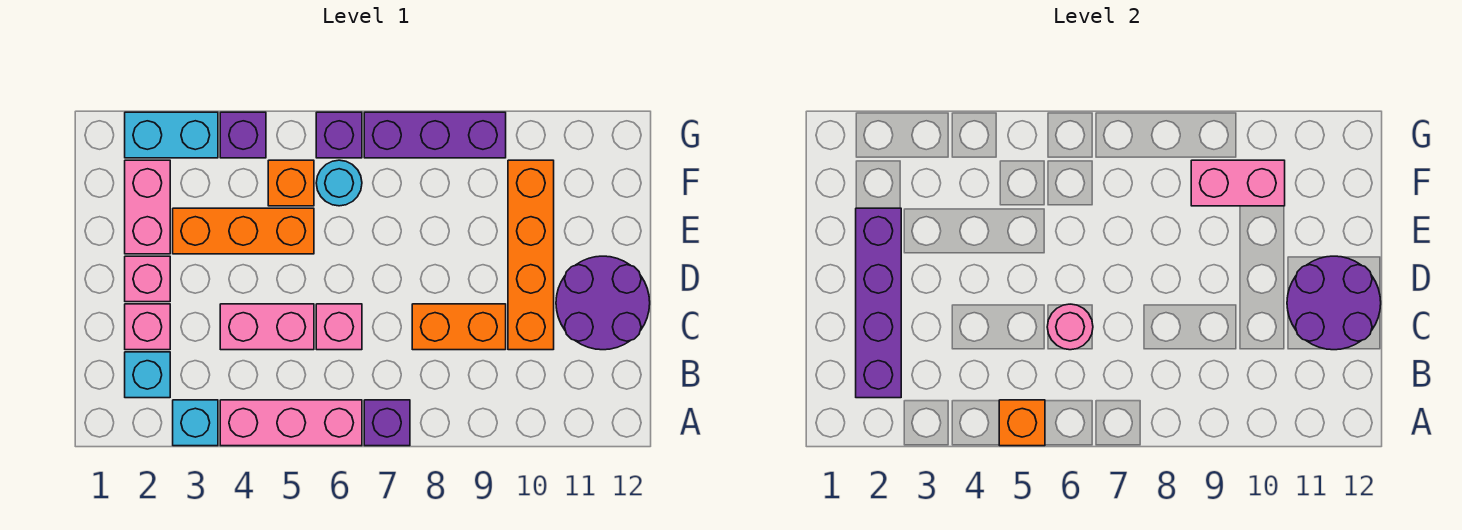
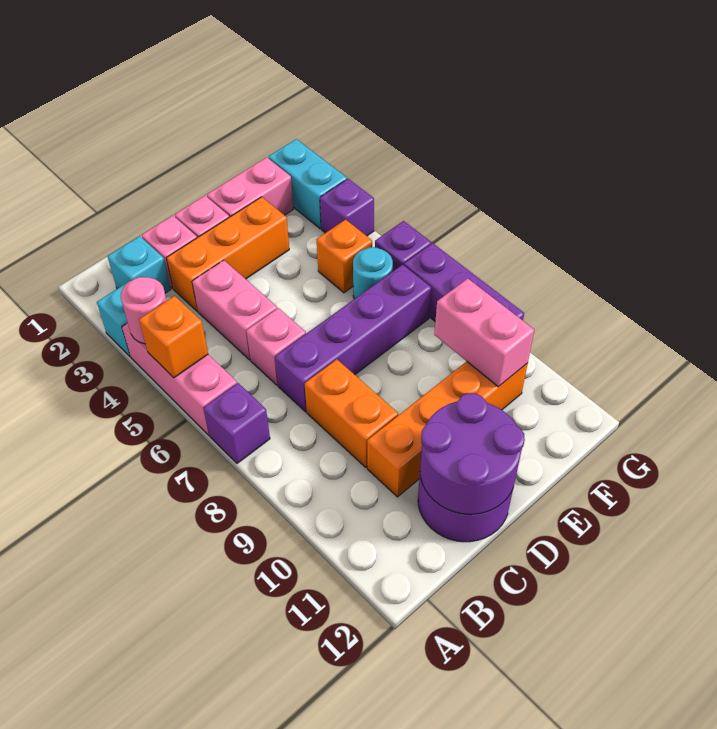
purple brick B2:E2 level 2 -> purple brick C7:F7 level 1
pink round brick C6 level 2 -> pink round brick A4 level 2
orange brick E3:E5 level 1 -> orange brick C3:E3 level 1

